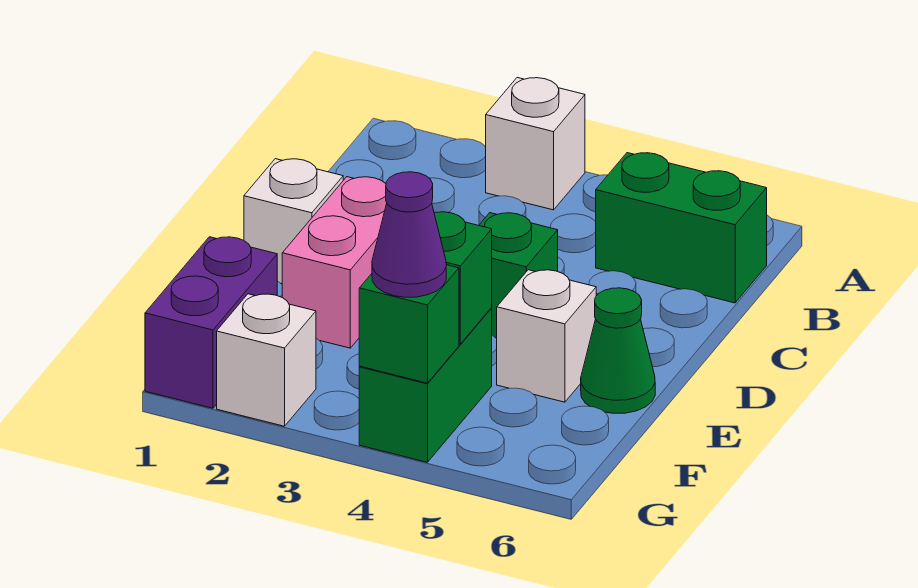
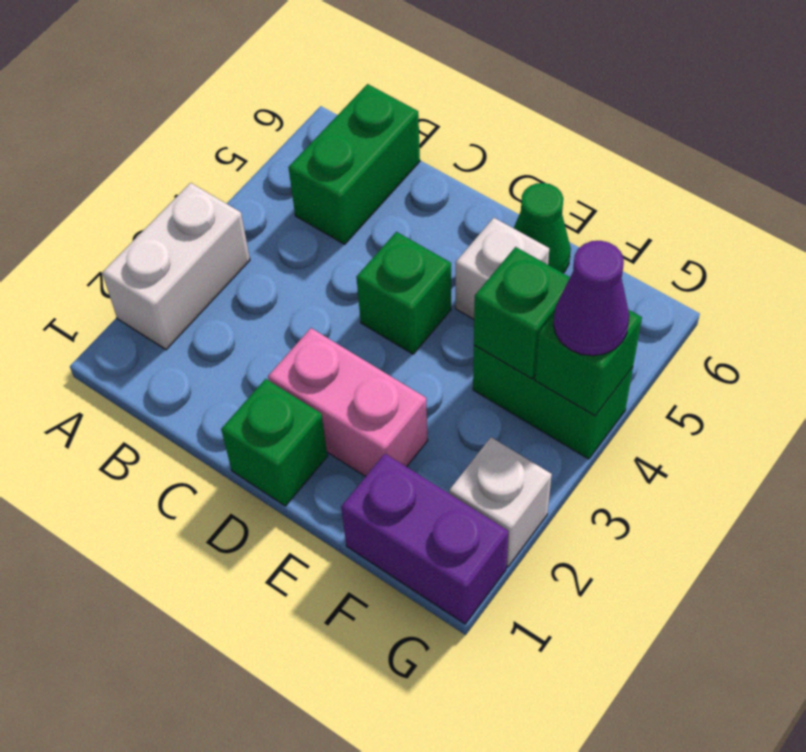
white brick A3 level 1 -> white brick A2:A3 level 1
white brick D1 level 1 -> green brick D1 level 1

